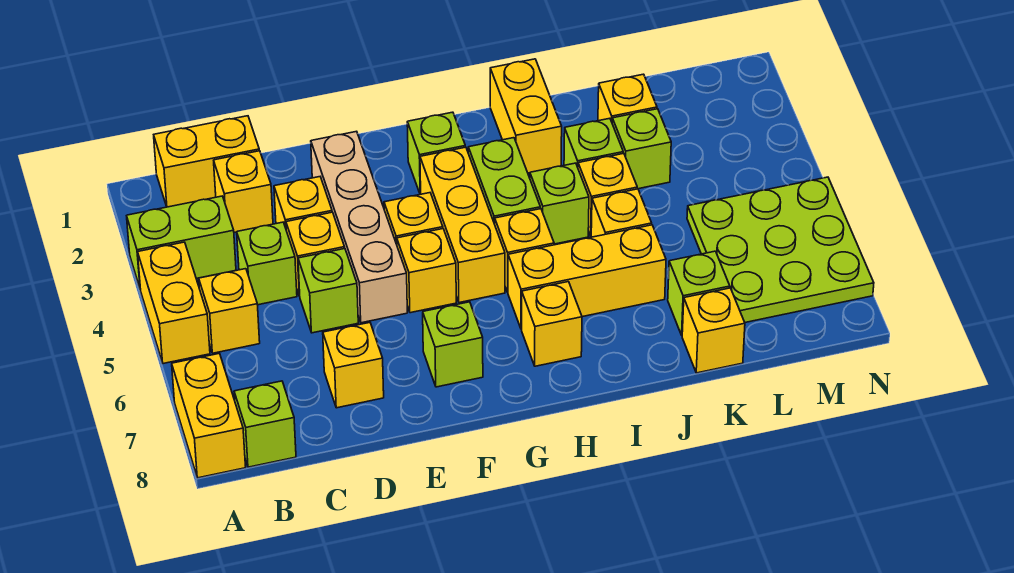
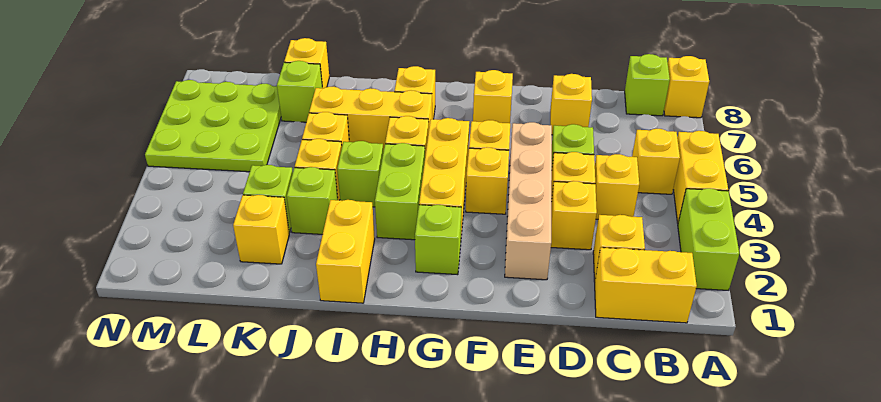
lime brick A3:B3 level 1 -> lime brick A2:A3 level 1
yellow brick A7:A8 level 1 -> yellow brick A8 level 1
lime brick C4 level 1 -> yellow brick C4 level 1
lime brick F7 level 1 -> yellow brick F7 level 1

